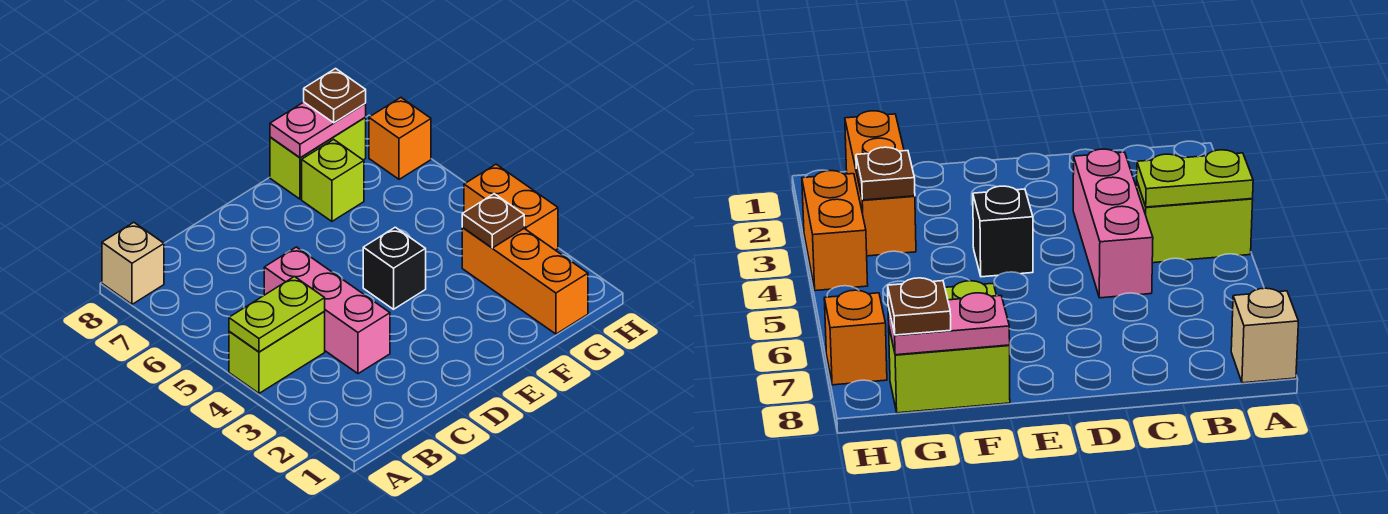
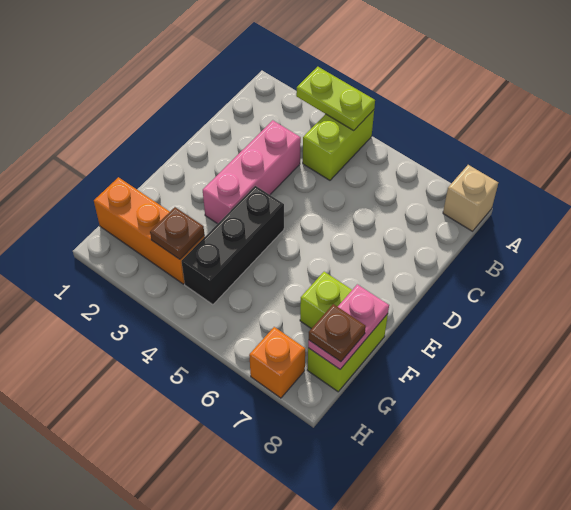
lime plate A4:B4 level 2 -> lime plate A3:A4 level 2
pink brick C3:C5 level 1 -> pink brick C3:E3 level 1
black brick E4 level 1 -> black brick E4:G4 level 1
orange brick H3:H4 level 1 -> none

